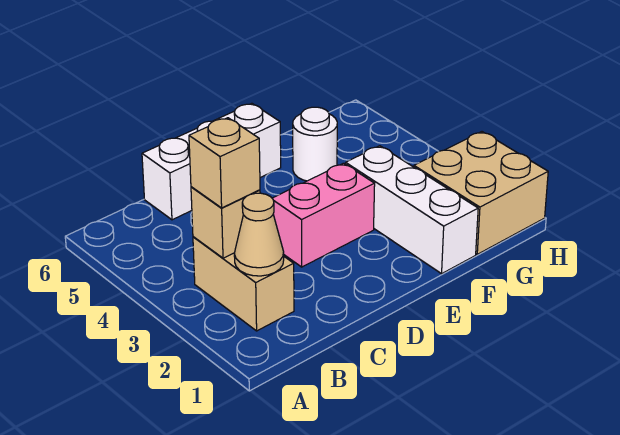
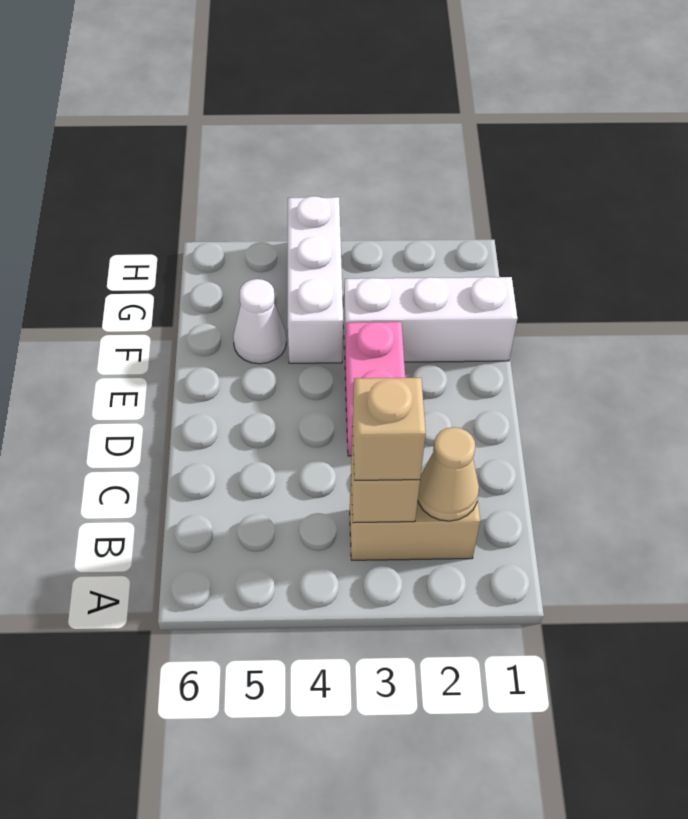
white brick C6:E6 level 1 -> white brick F4:H4 level 1
white round brick F5 level 1 -> white cone F5 level 1
tan brick G1:H2 level 1 -> none

